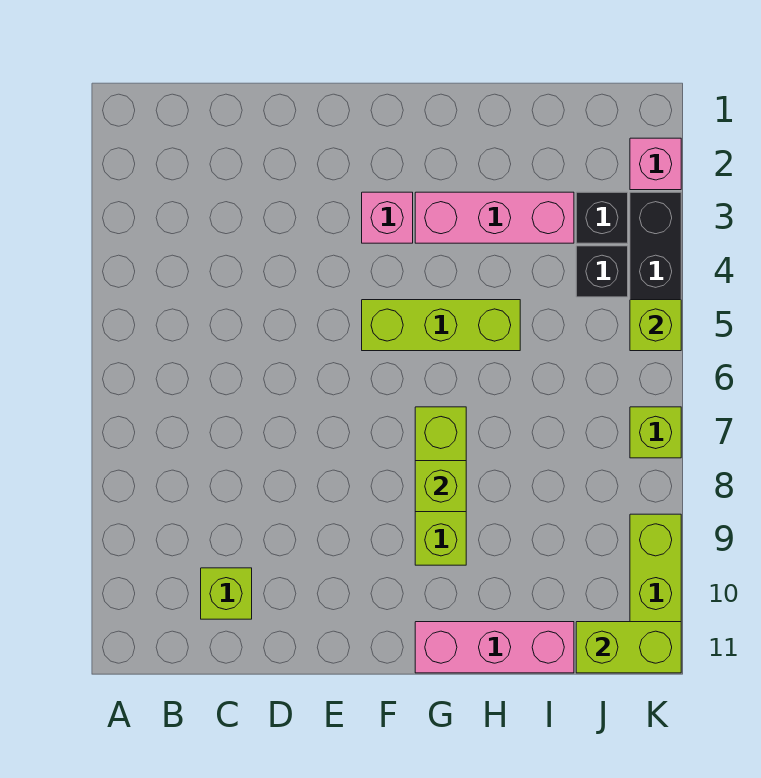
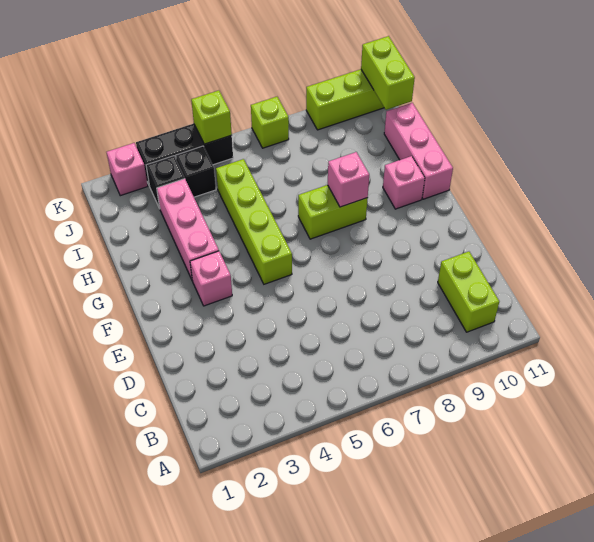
lime brick C10 level 1 -> lime brick B10:C10 level 1
lime brick F5:H5 level 1 -> lime brick F5:I5 level 1
lime brick G7:G9 level 1 -> lime brick G7:G8 level 1
lime brick G8 level 2 -> pink brick G8 level 2
none -> pink brick G10 level 1

